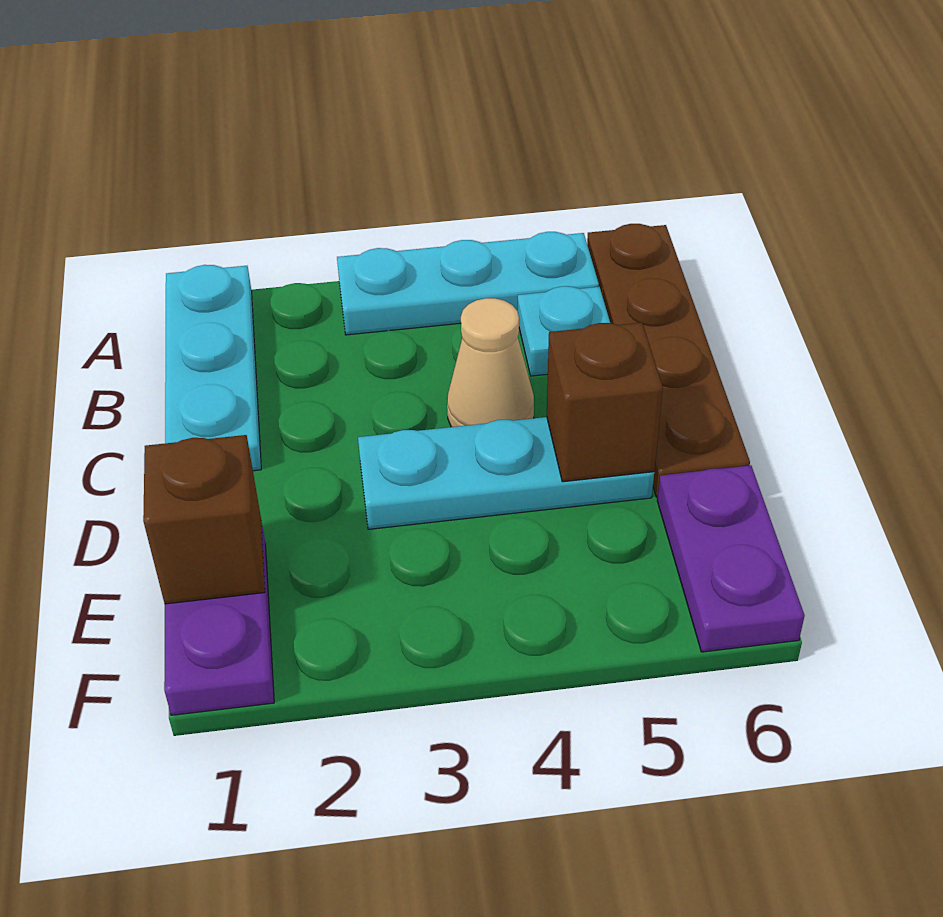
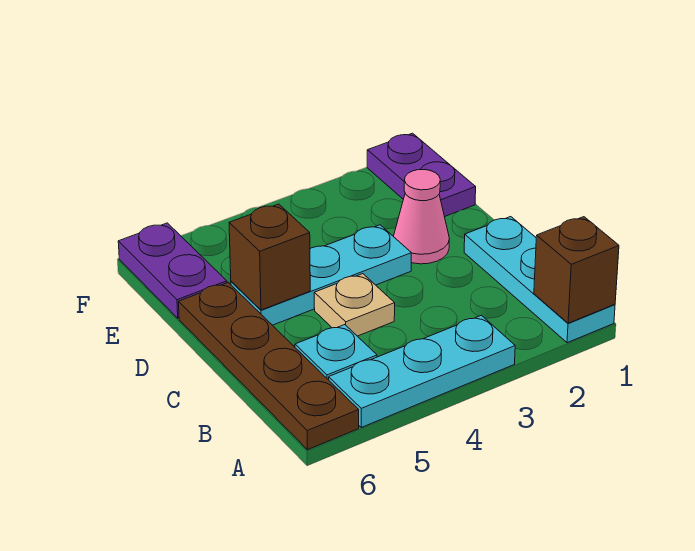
tan cone C4 level 1 -> tan plate C4 level 1
none -> pink cone D2 level 1
brown brick E1 level 2 -> brown brick A1 level 2

